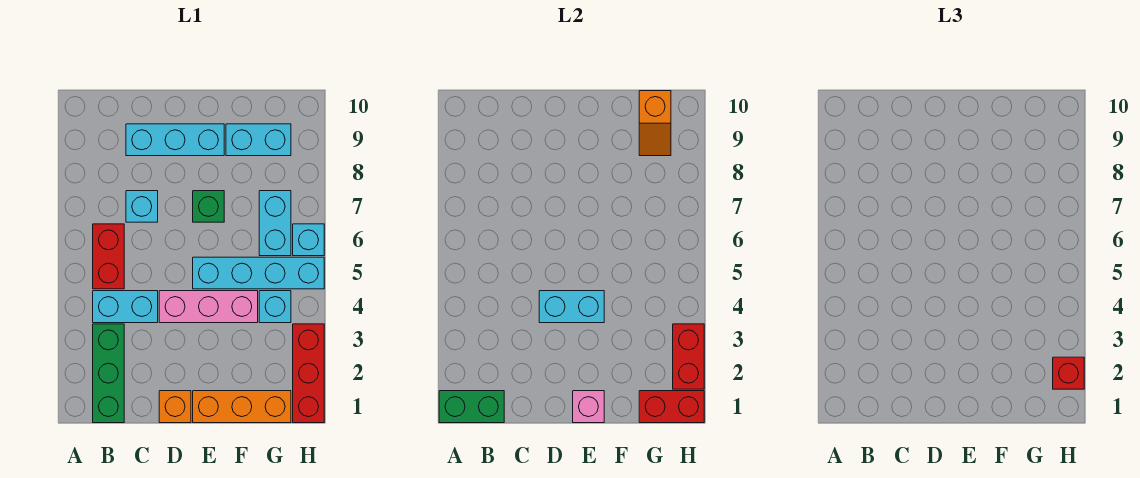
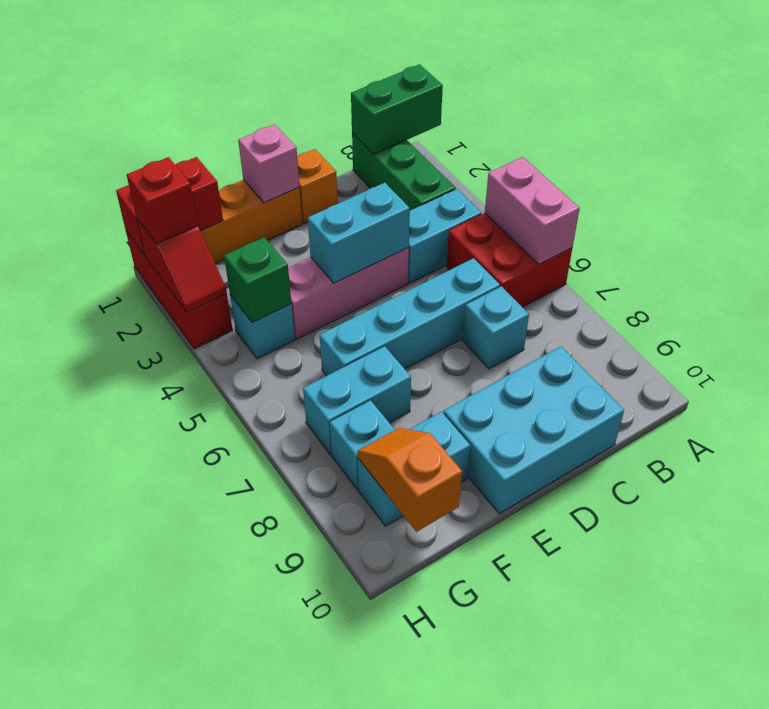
none -> pink brick A5:A6 level 2
red brick B5:B6 level 1 -> red brick A5:B6 level 1
cyan brick C9:E9 level 1 -> cyan brick C9:E10 level 1
cyan brick E5:H5 level 1 -> cyan brick C6:F6 level 1
green brick E7 level 1 -> green brick G4 level 2
cyan brick G6:G7 level 1 -> cyan brick F7:G7 level 1
red brick H2:H3 level 2 -> red slope H2:H3 level 2 top 2
cyan brick H6 level 1 -> cyan brick G8 level 1

